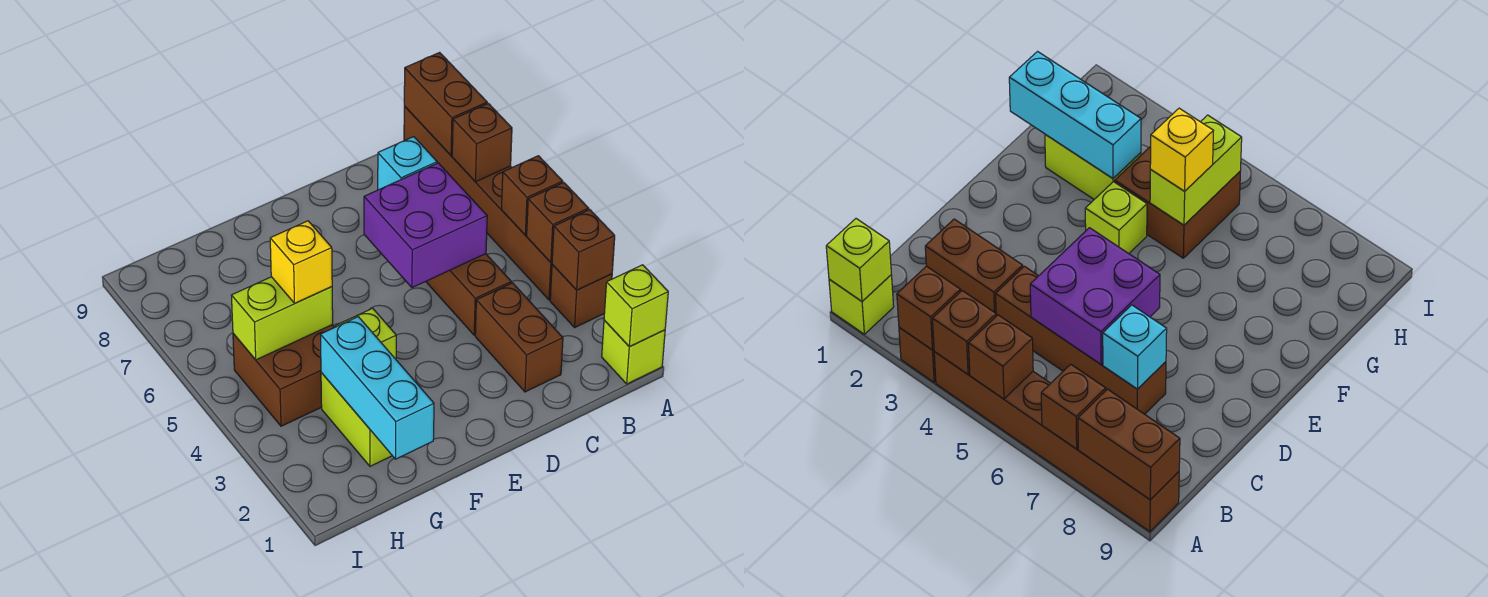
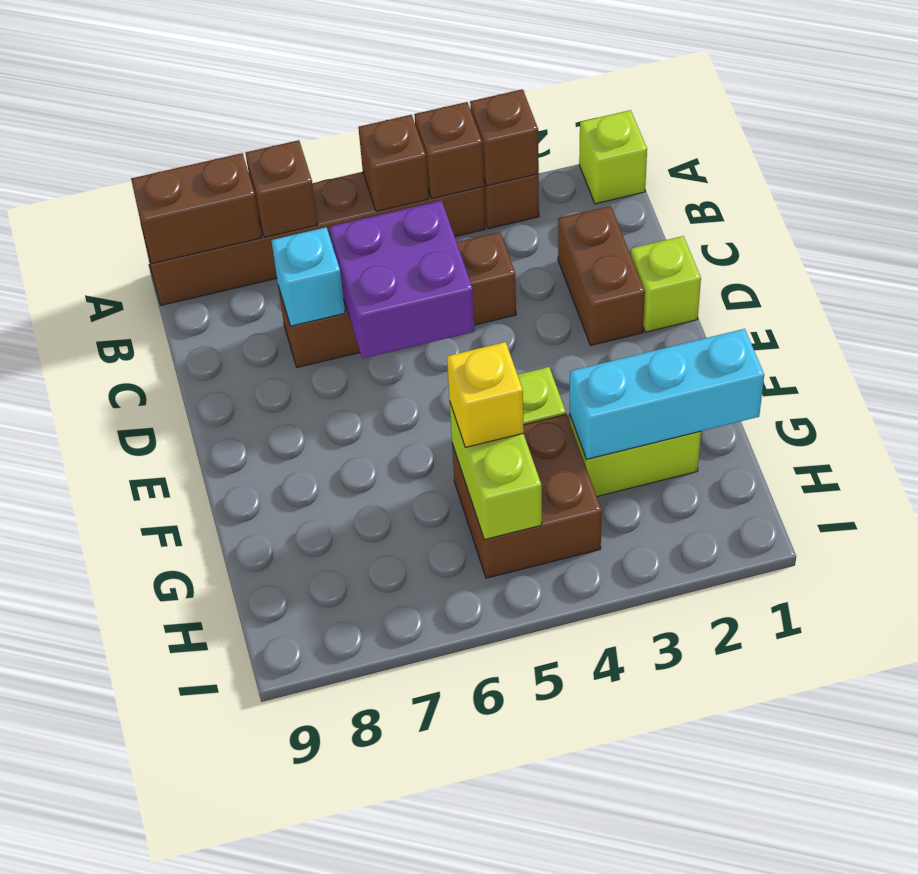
lime brick A1 level 2 -> lime brick D1 level 1
brown brick C2:C3 level 1 -> brown brick C2:D2 level 1

